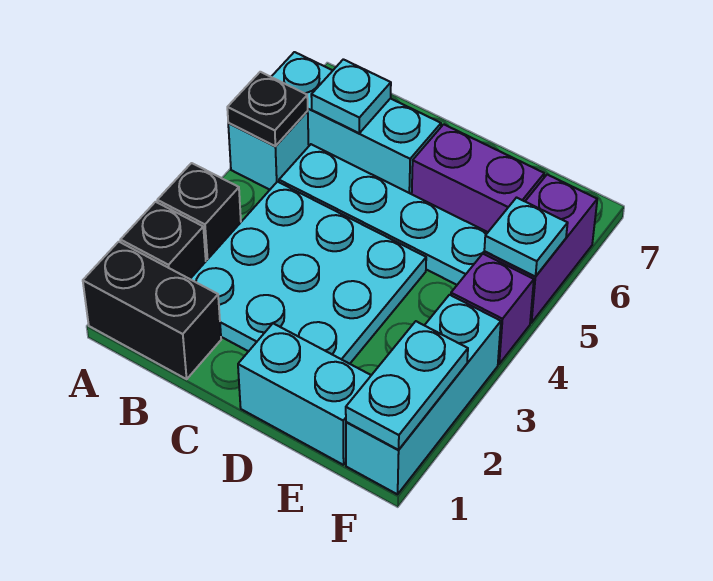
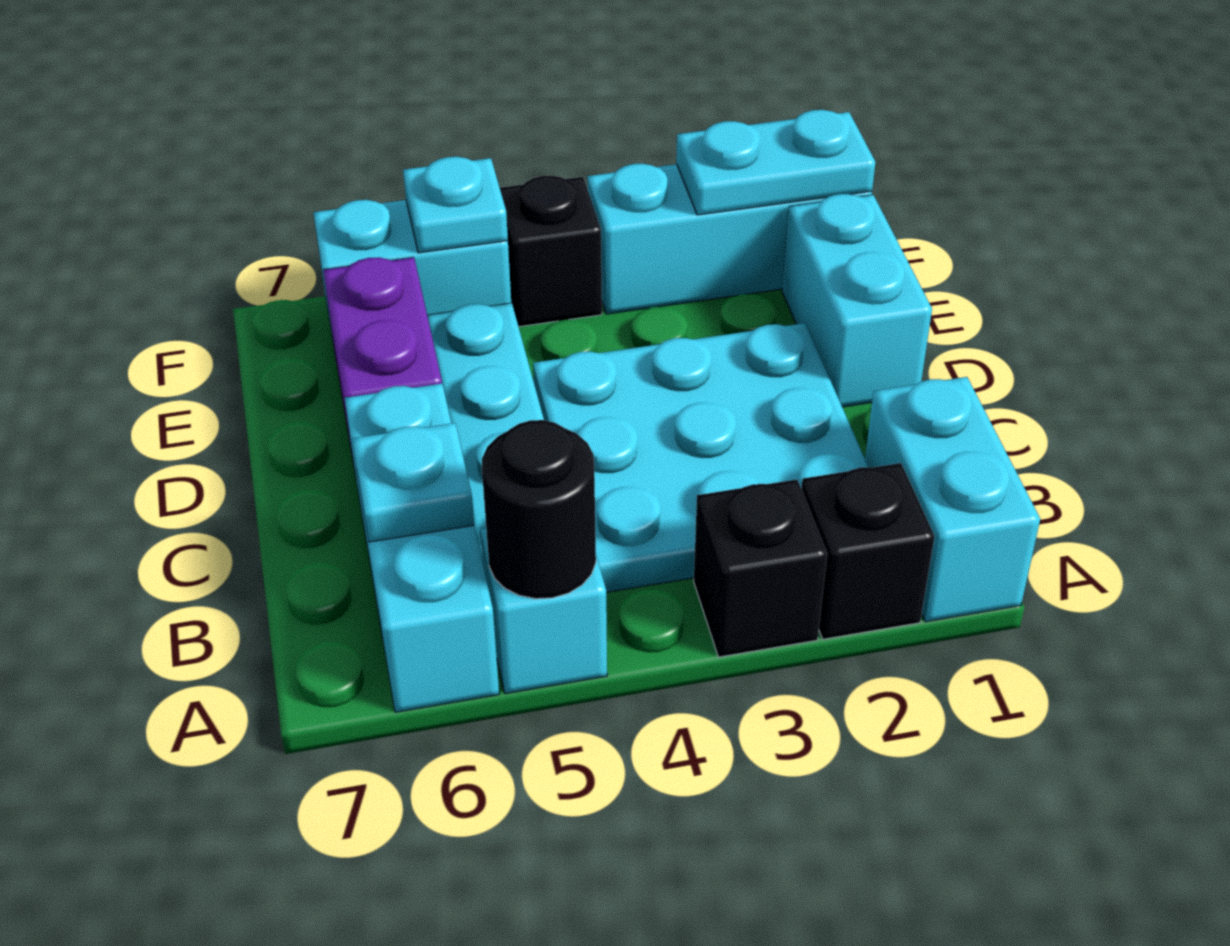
black brick A1:B1 level 1 -> cyan brick A1:B1 level 1
black plate A5 level 2 -> black round brick A5 level 2
purple brick F4 level 1 -> black brick F4 level 1
purple brick F5:F6 level 1 -> cyan brick F5:F6 level 1

